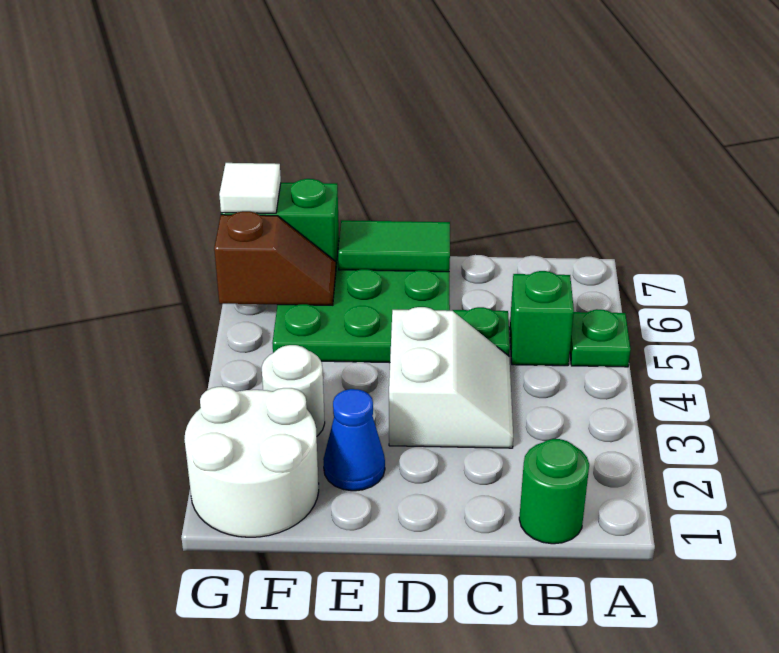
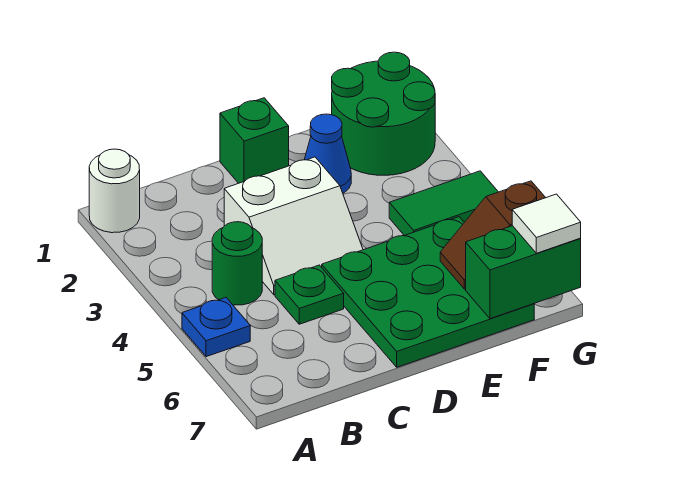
green plate A5 level 1 -> blue plate A5 level 1
green round brick B1 level 1 -> green round brick B4 level 1
green brick B5 level 1 -> green brick D1 level 1
white slope C3:D4 level 1 top D -> white slope C3:D4 level 1 top 3
green tile D7:E7 level 2 -> green tile F4:G4 level 1
white round brick F1:G2 level 1 -> green round brick F1:G2 level 1
white round brick F3 level 1 -> white round brick A1 level 1

